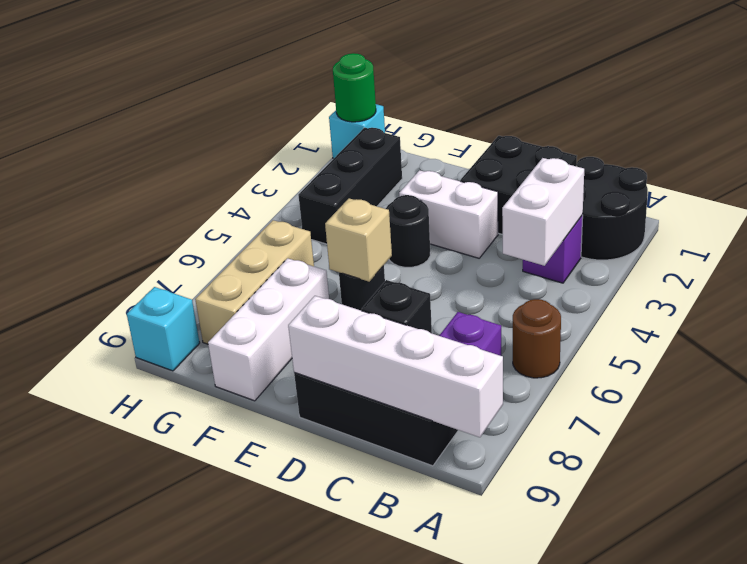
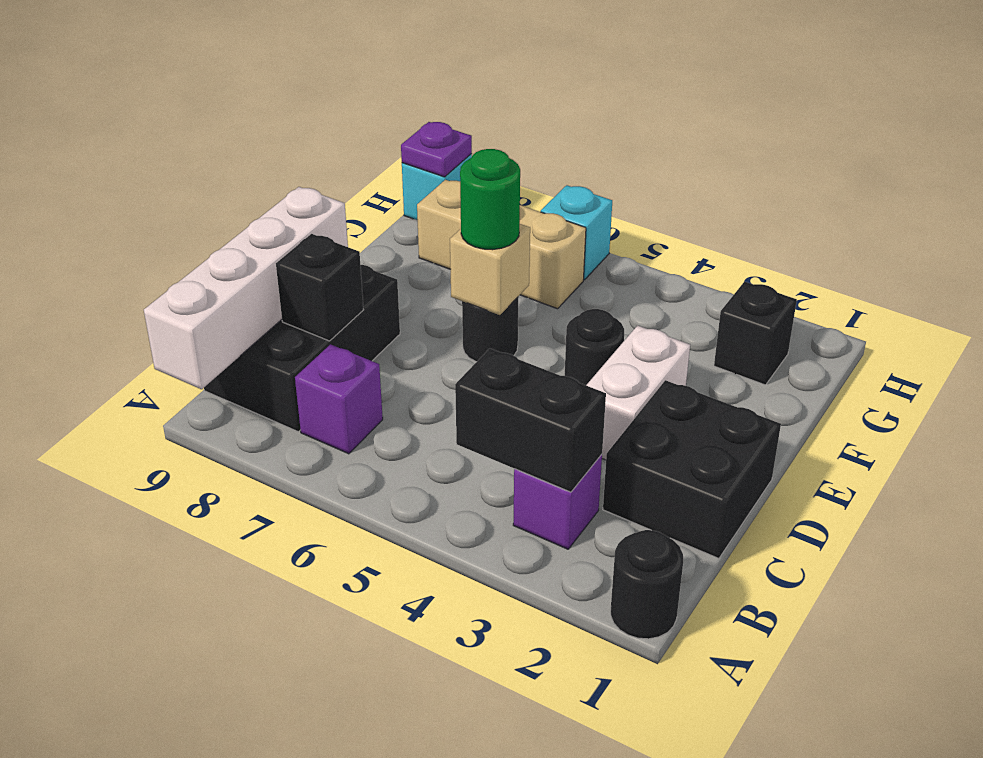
black round brick A1:B2 level 1 -> black round brick A1 level 1
brown round brick A6 level 1 -> none
white brick B3:B4 level 2 -> black brick B3:B4 level 2
white brick F7:F9 level 1 -> none
black brick G2:G4 level 1 -> black brick G2 level 1
cyan brick H1 level 1 -> cyan brick H6 level 1
green round brick H1 level 2 -> green round brick E6 level 3
none -> purple plate H9 level 2

